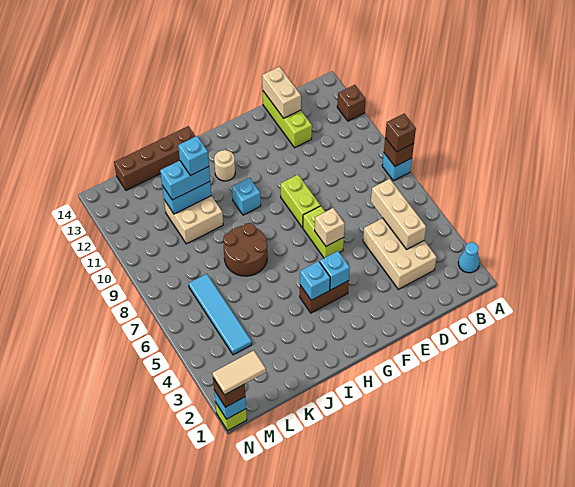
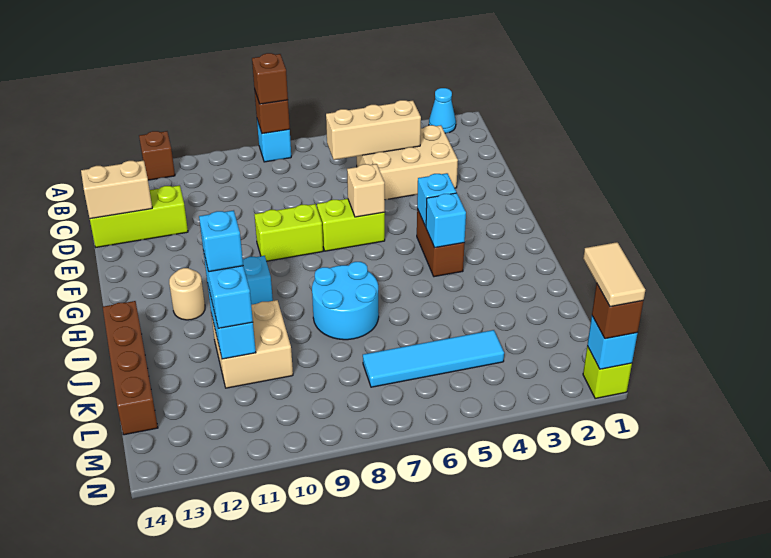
brown round brick I7:J8 level 1 -> cyan round brick I7:J8 level 1

